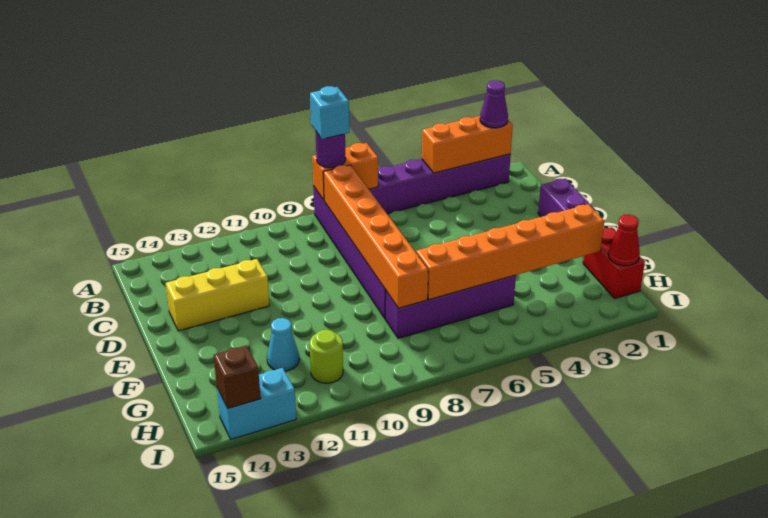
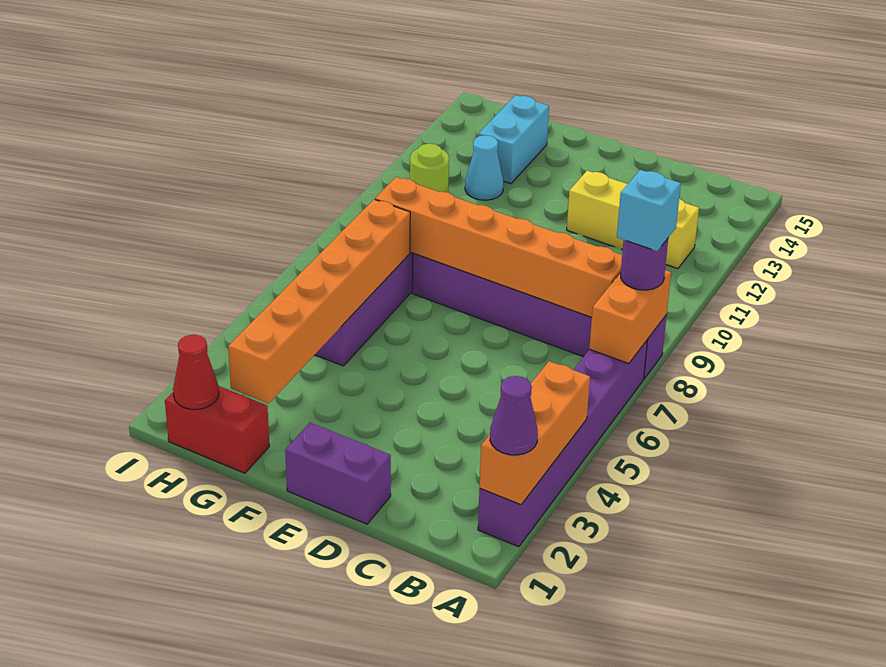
yellow brick D12:D14 level 1 -> yellow brick B12:D12 level 1
cyan brick I13:I14 level 1 -> cyan brick G13:G14 level 1
brown brick I14 level 2 -> none

